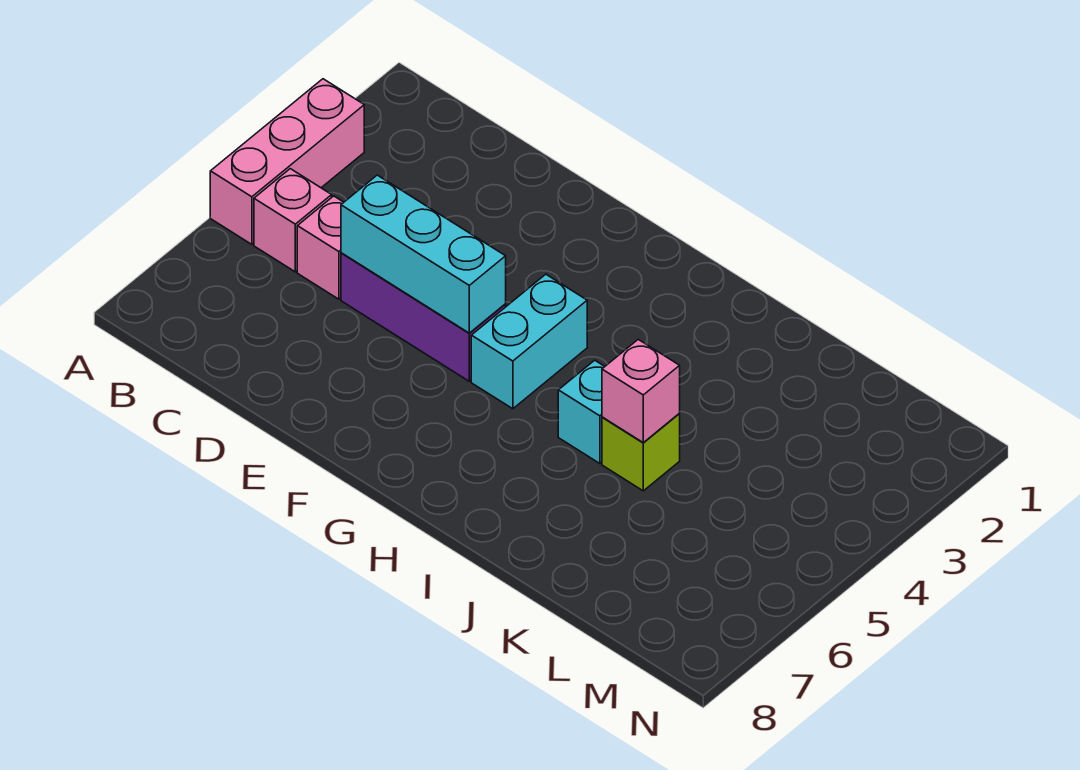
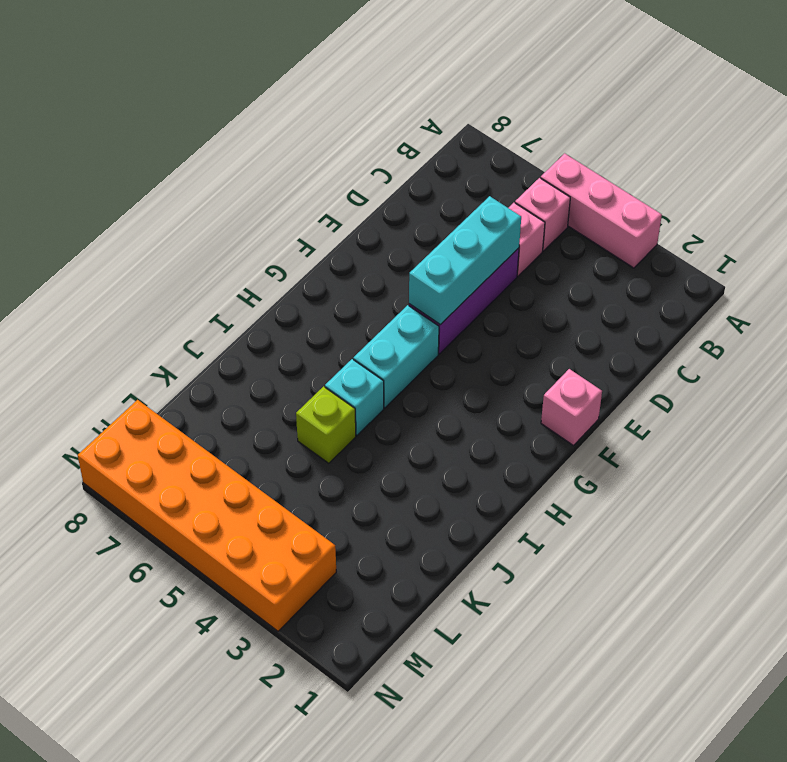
cyan brick G4:G5 level 1 -> cyan brick G5:H5 level 1
pink brick J5 level 2 -> pink brick F1 level 1
none -> orange brick M3:N8 level 1

